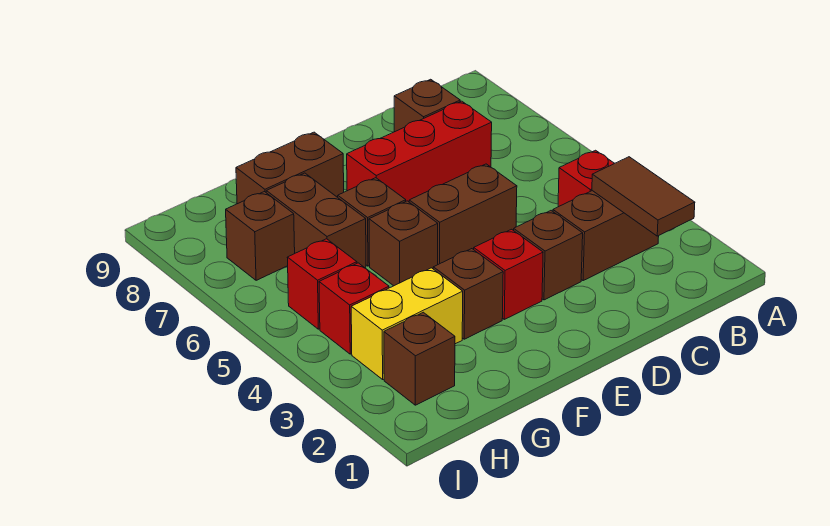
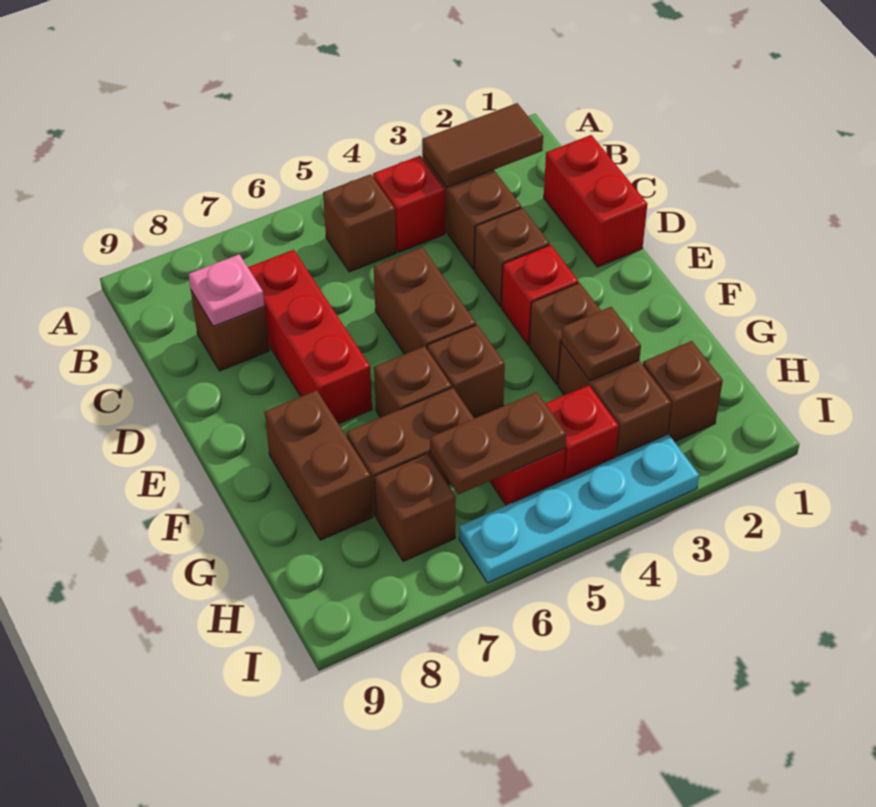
none -> brown brick B5 level 1
none -> red brick C1:D1 level 1
none -> pink plate C8 level 2
yellow brick G3:H3 level 1 -> brown brick G3:H3 level 1
none -> brown plate G3 level 2
none -> brown plate H5:H6 level 2
none -> cyan plate I3:I6 level 1

